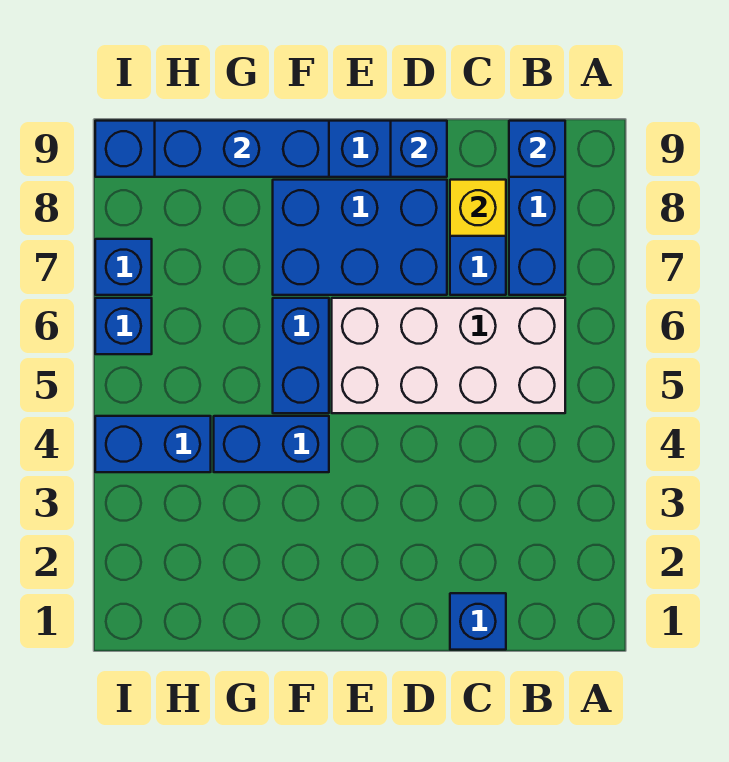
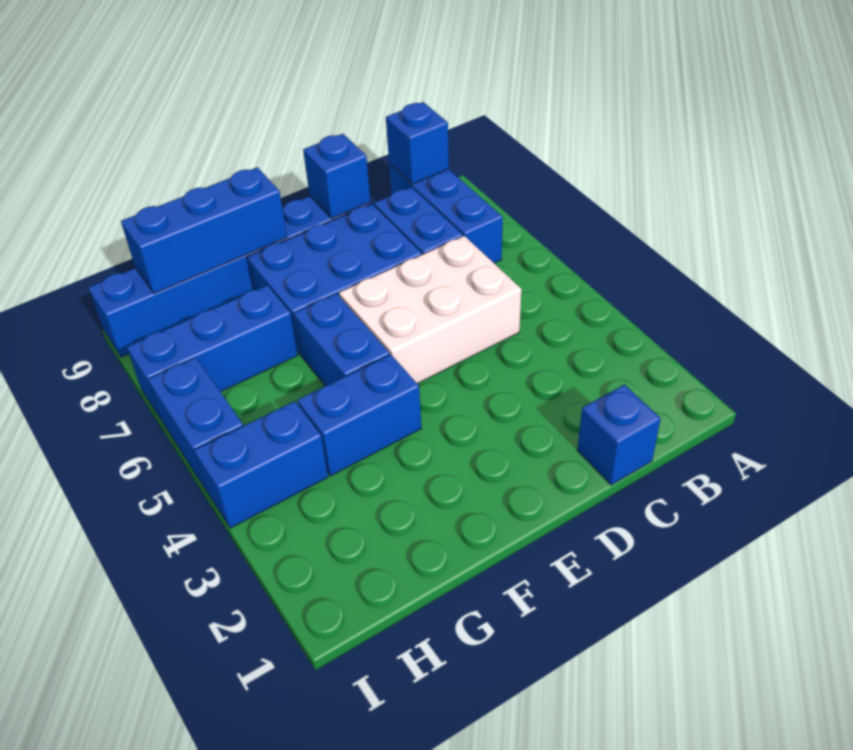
white brick B5:E6 level 1 -> white brick C5:E6 level 1
yellow brick C8 level 2 -> none
blue brick I6 level 1 -> blue brick I5:I6 level 1
blue brick I7 level 1 -> blue brick G7:I7 level 1

